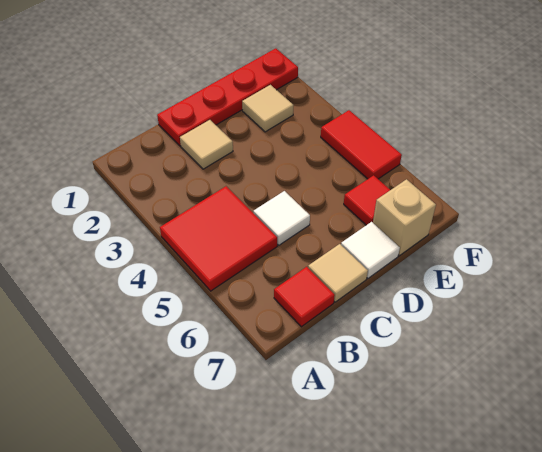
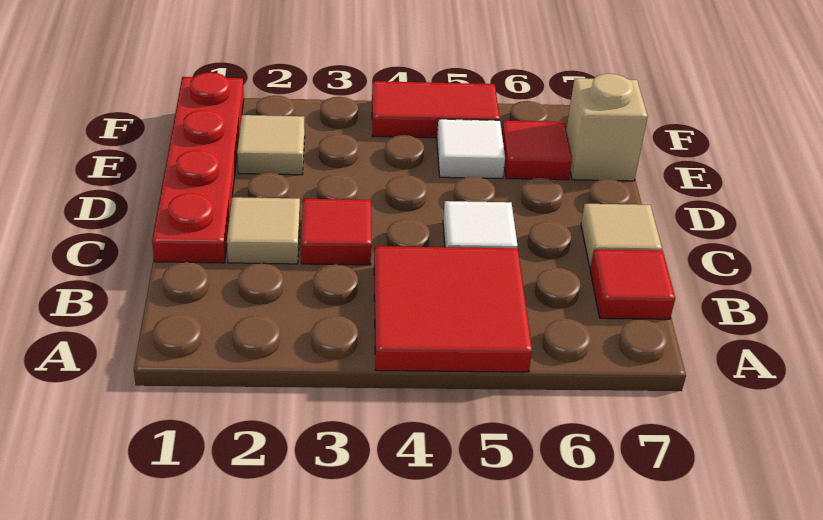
none -> red tile C3 level 1
white tile D7 level 1 -> white tile E5 level 1

